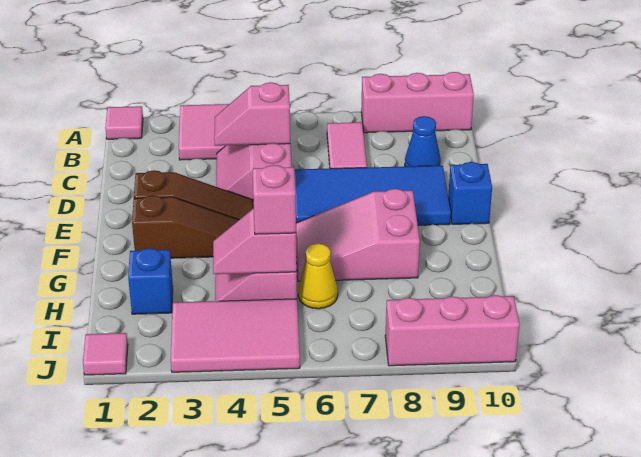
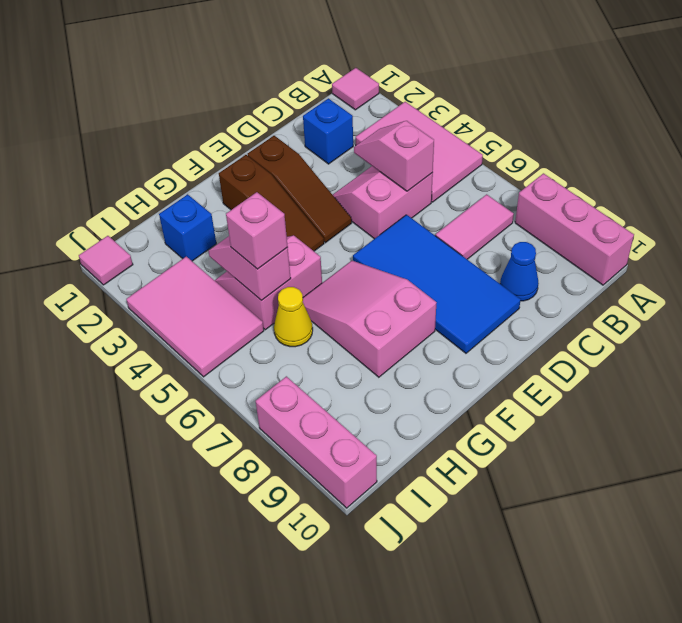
blue brick E10 level 1 -> blue brick C2 level 1

